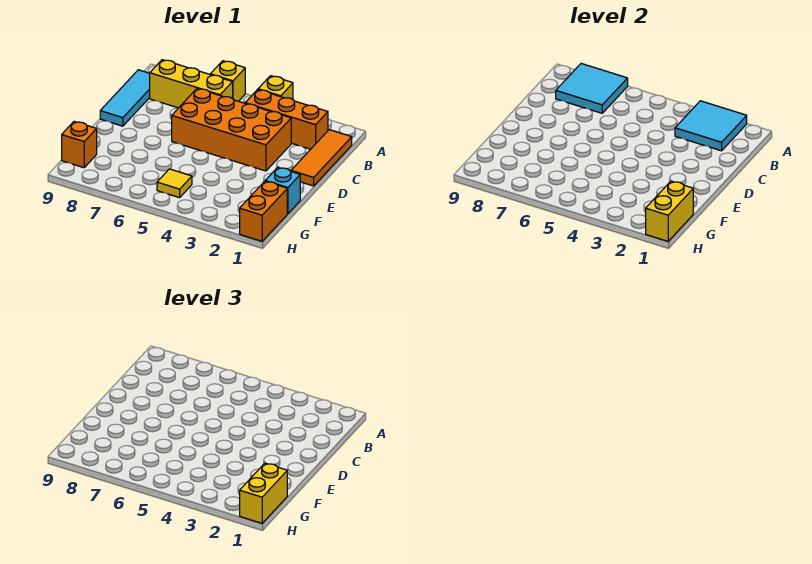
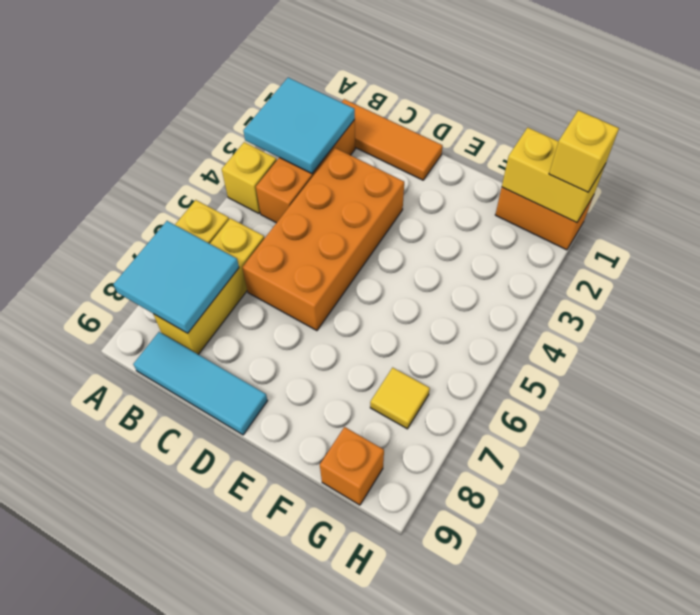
cyan brick F1 level 1 -> none
yellow brick G1:H1 level 3 -> yellow brick H1 level 3
yellow tile G5 level 1 -> yellow tile G7 level 1

